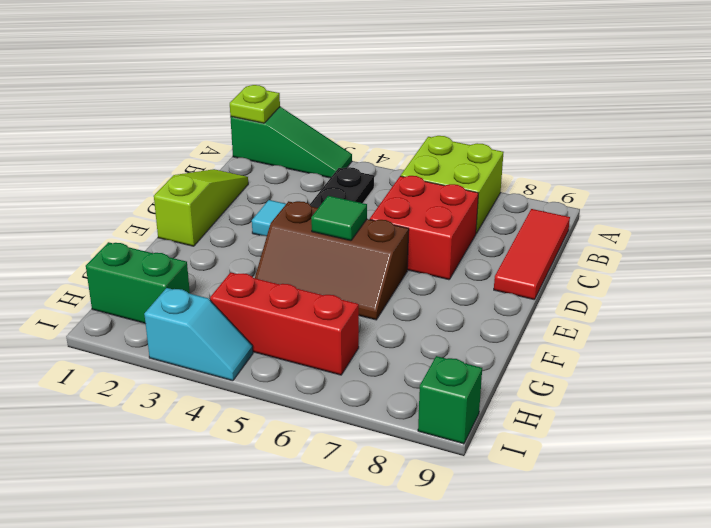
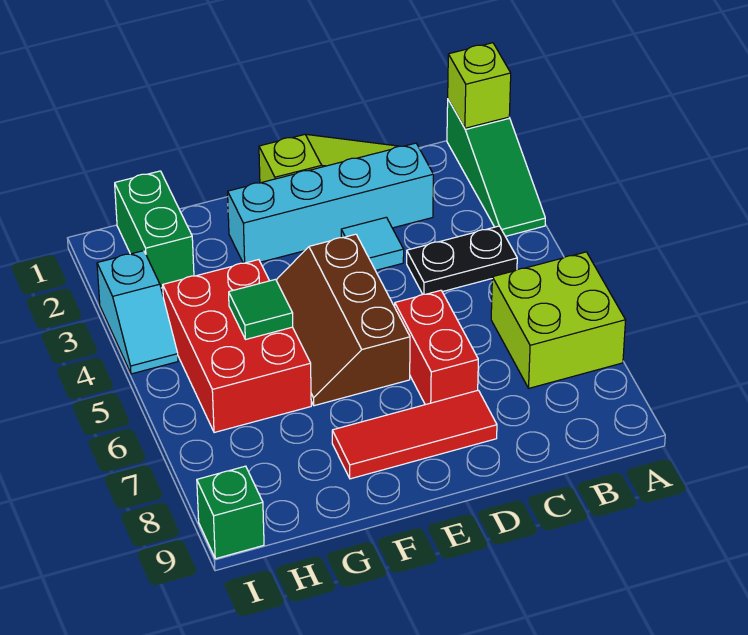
lime plate A1 level 2 -> lime brick A1 level 2
red tile B9:D9 level 1 -> red tile D8:F8 level 1
none -> cyan brick C2:F2 level 1
red brick C6:D7 level 1 -> red brick D6:D7 level 1
green tile E5 level 2 -> green tile G5 level 2
red brick H4:H6 level 1 -> red brick G4:H6 level 1

